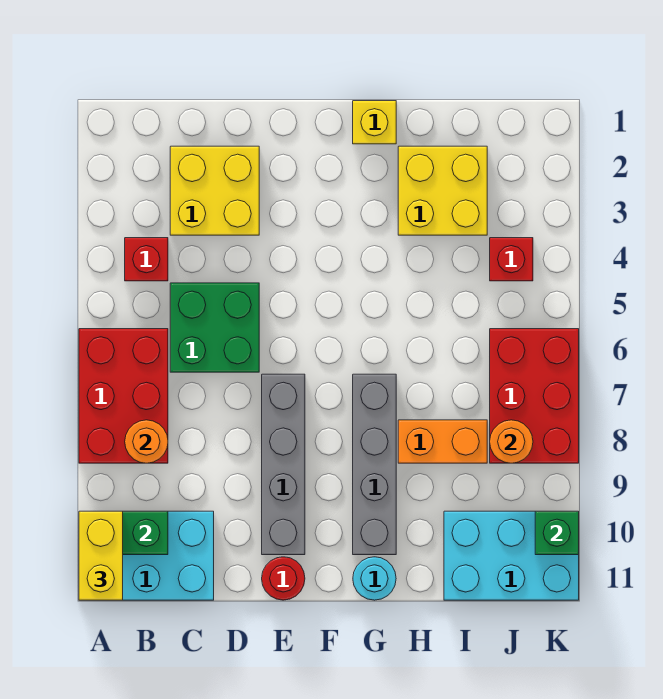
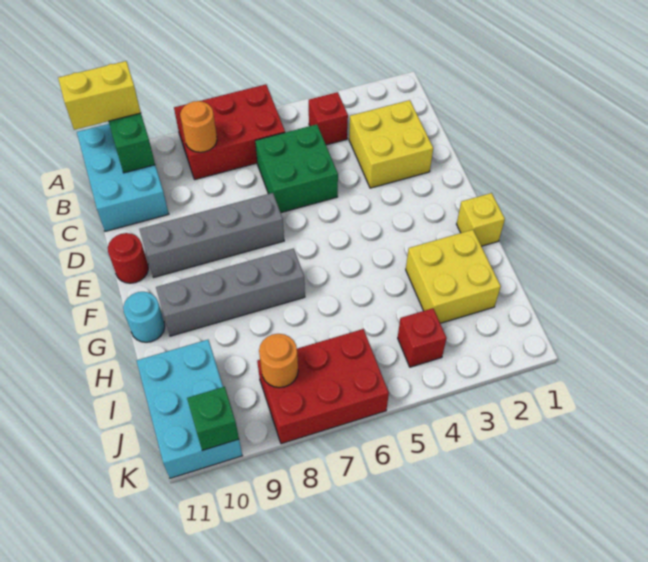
orange brick H8:I8 level 1 -> none

